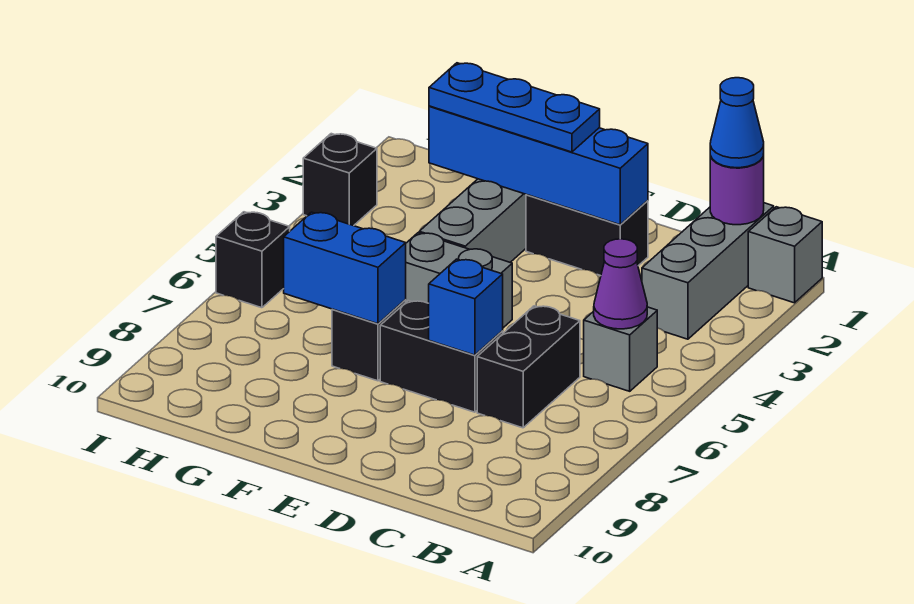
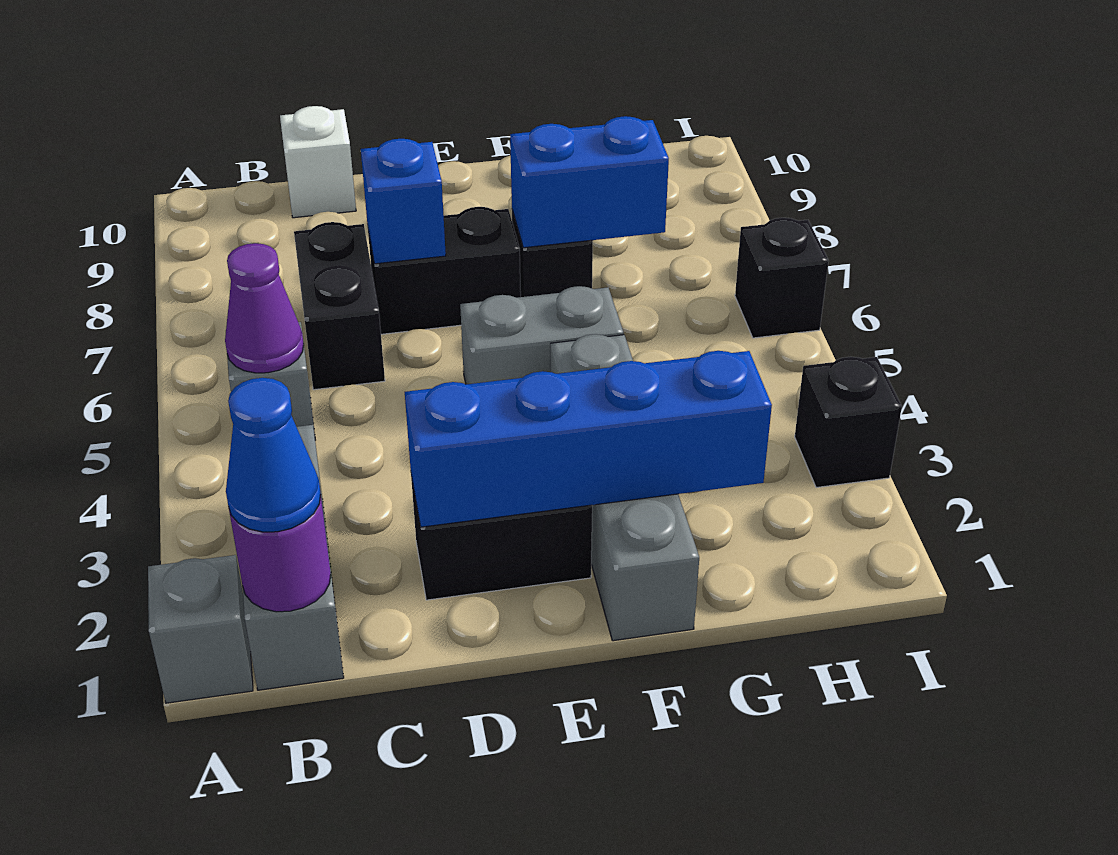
none -> white brick C10 level 1
blue plate E2:G2 level 3 -> none

